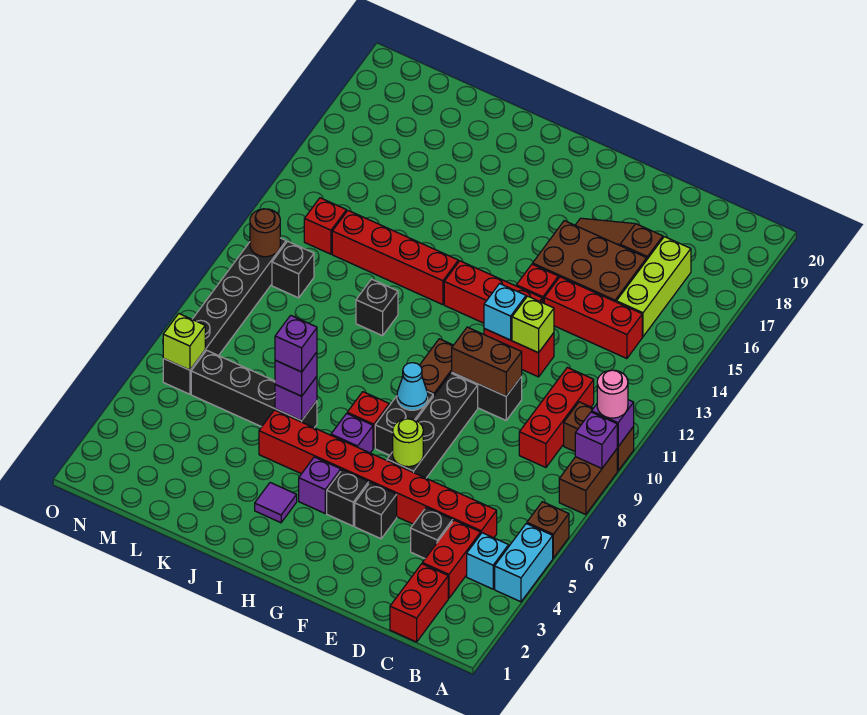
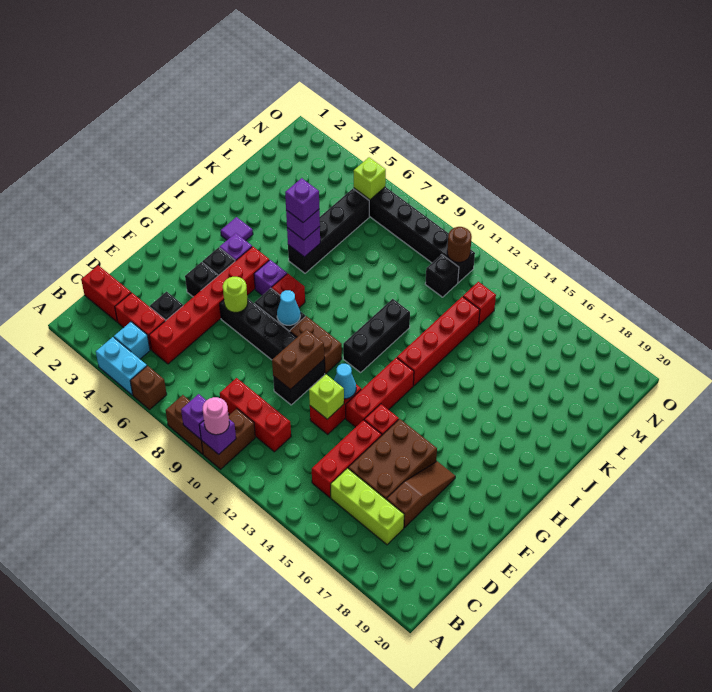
red brick C5:J5 level 1 -> red brick C5:H5 level 1
cyan brick F12 level 2 -> cyan cone F12 level 2
black brick J11 level 1 -> black brick H11:J11 level 1

